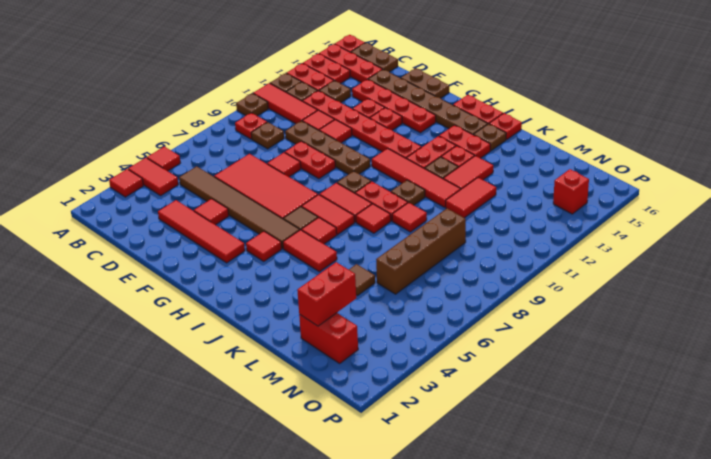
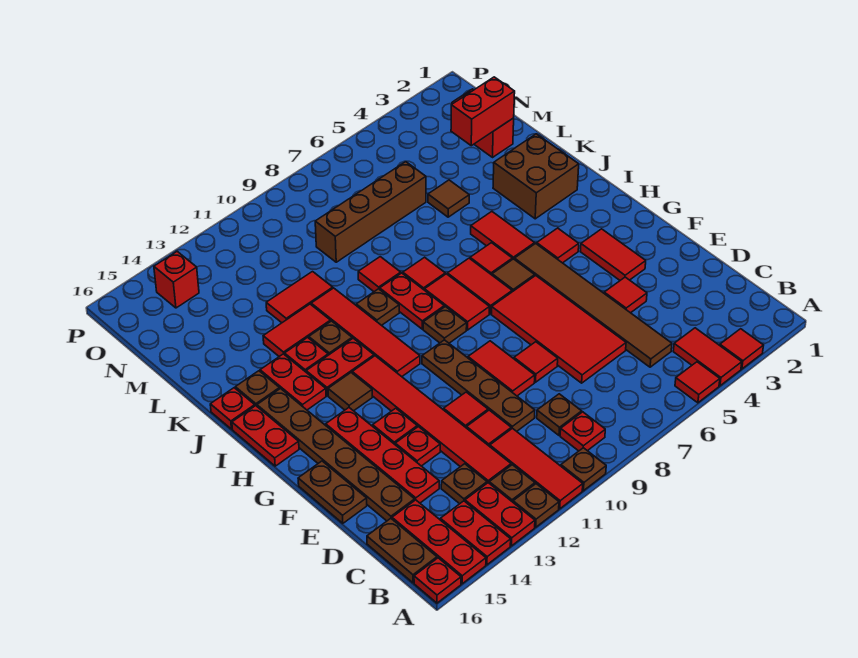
red plate C12:H12 level 1 -> red tile C12:H12 level 1
red tile D3:G3 level 1 -> red tile F3:G3 level 1
red plate E9:F9 level 1 -> red tile E9:F9 level 1
none -> brown tile H13 level 1
none -> brown brick J2:K3 level 1

